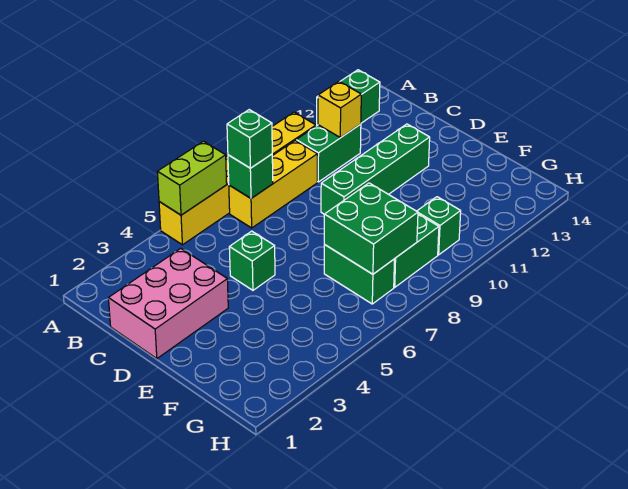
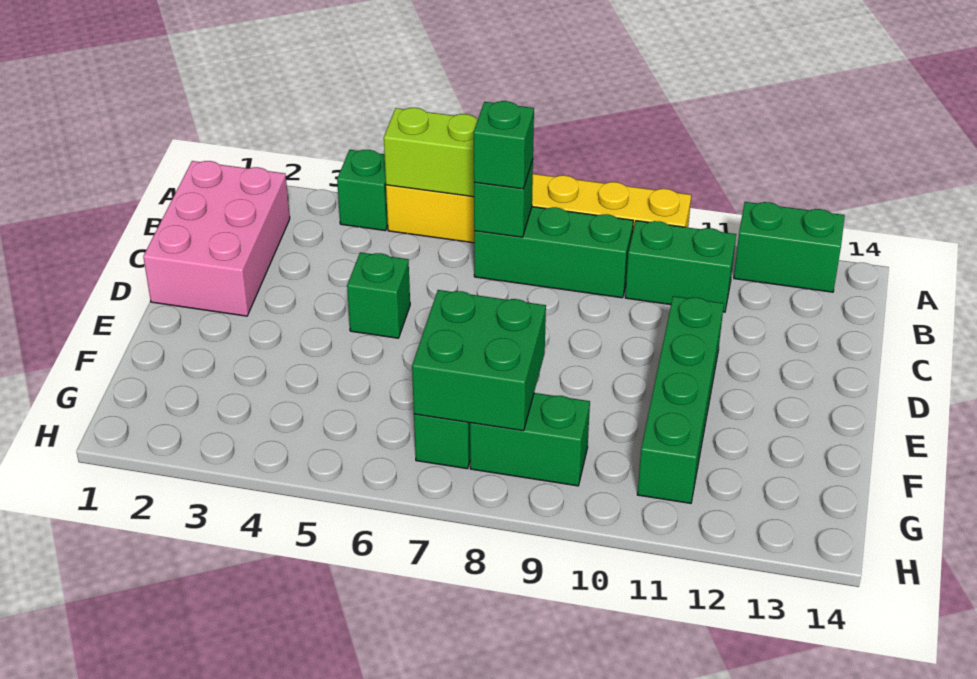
yellow brick B7:B9 level 1 -> green brick B7:B9 level 1
yellow brick B11 level 2 -> none
pink brick C1:D3 level 1 -> pink brick B1:D2 level 1
green brick D9:D12 level 1 -> green brick D11:G11 level 1
green brick G10 level 1 -> green brick A4 level 1

